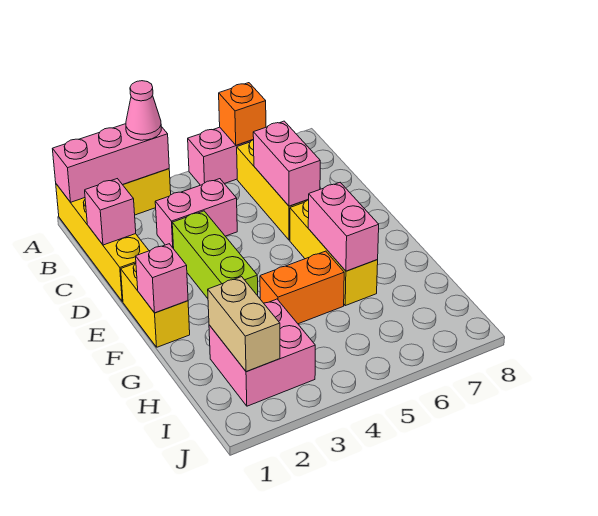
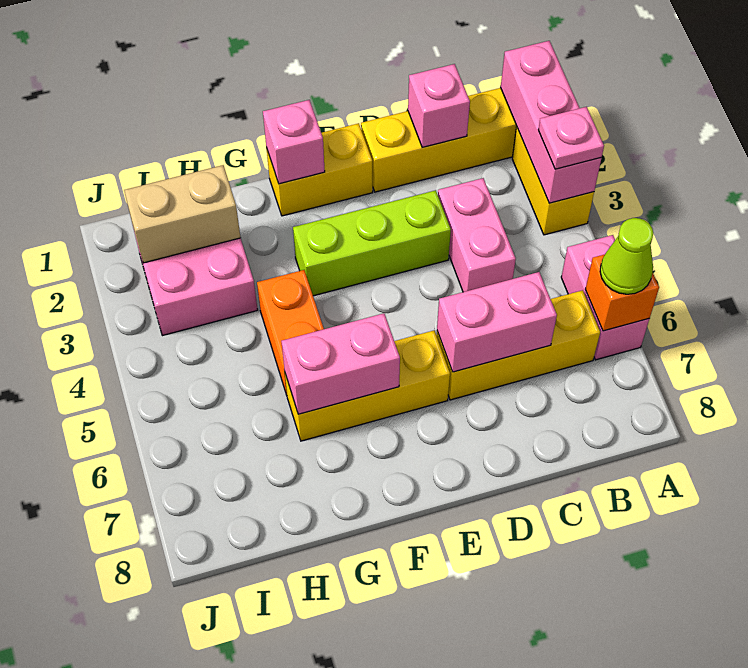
pink cone A3 level 3 -> pink plate A3 level 3
none -> lime cone A6 level 3

